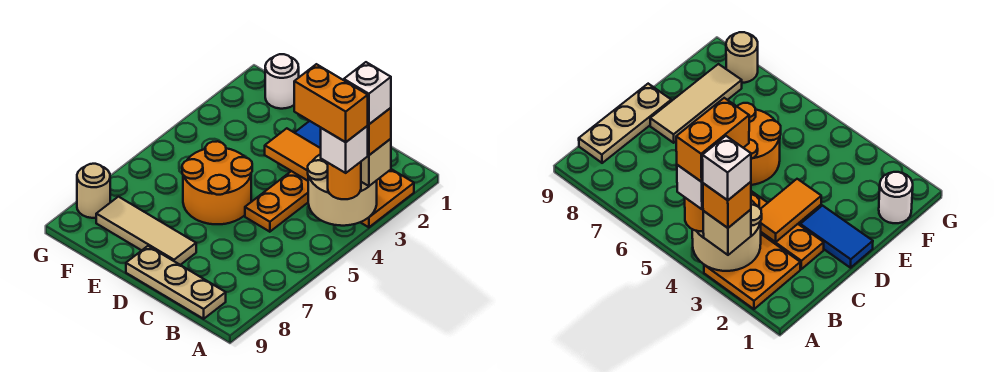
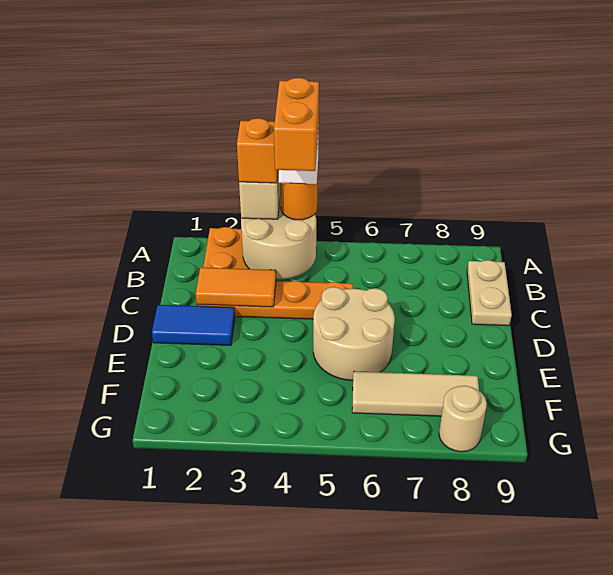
white brick A3 level 5 -> none
tan plate B9:D9 level 1 -> tan plate B9:C9 level 1
orange tile C3:D3 level 2 -> orange tile C2:C3 level 2
orange round brick D5:E6 level 1 -> tan round brick D5:E6 level 1
tan tile D8:F8 level 1 -> tan tile F6:F8 level 1
white round brick F1 level 1 -> none

